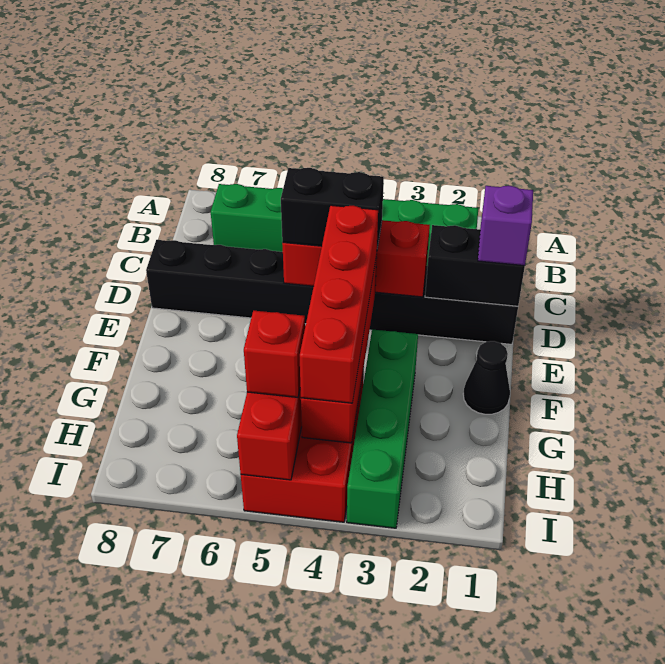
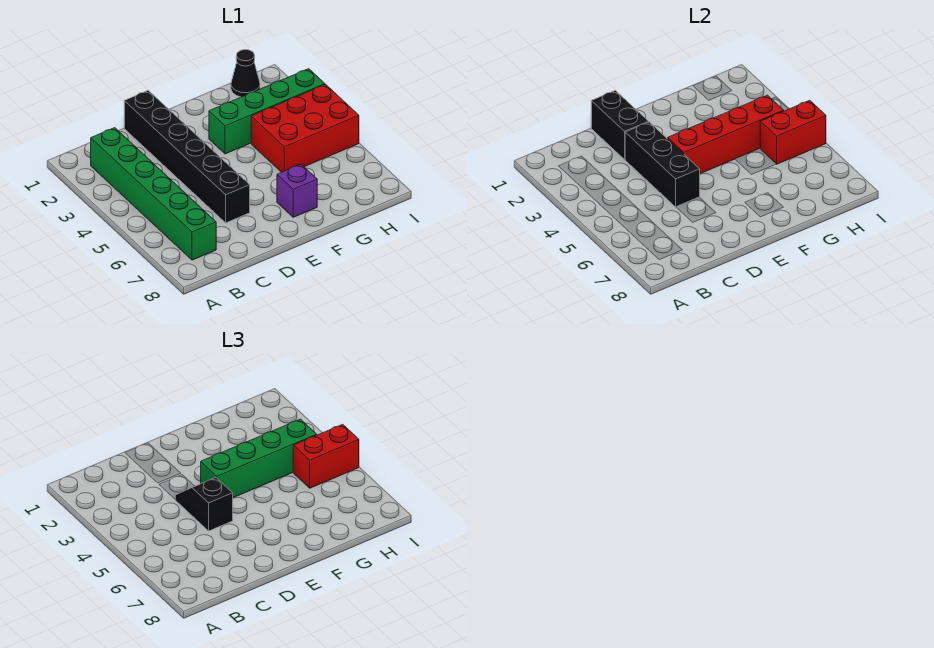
black brick D1:D8 level 1 -> black brick D1:D6 level 1
purple brick D1 level 3 -> purple brick F7 level 1
red brick D3:D5 level 2 -> black brick D3:D5 level 2
black brick D4:D5 level 3 -> black slope D4:D5 level 3 top 5
red brick E4:H4 level 3 -> green brick E4:H4 level 3
black cone F1 level 1 -> black cone H1 level 1
red brick H5 level 3 -> red brick H5:I5 level 3

